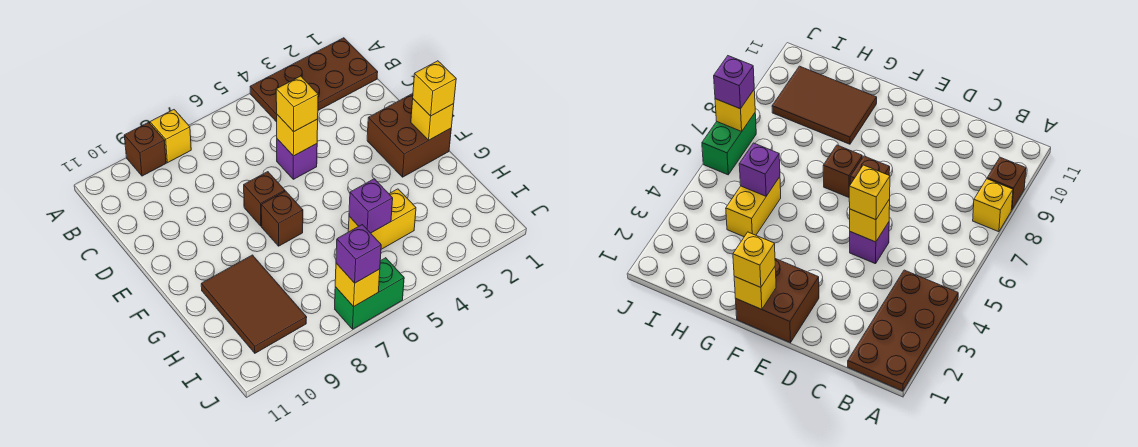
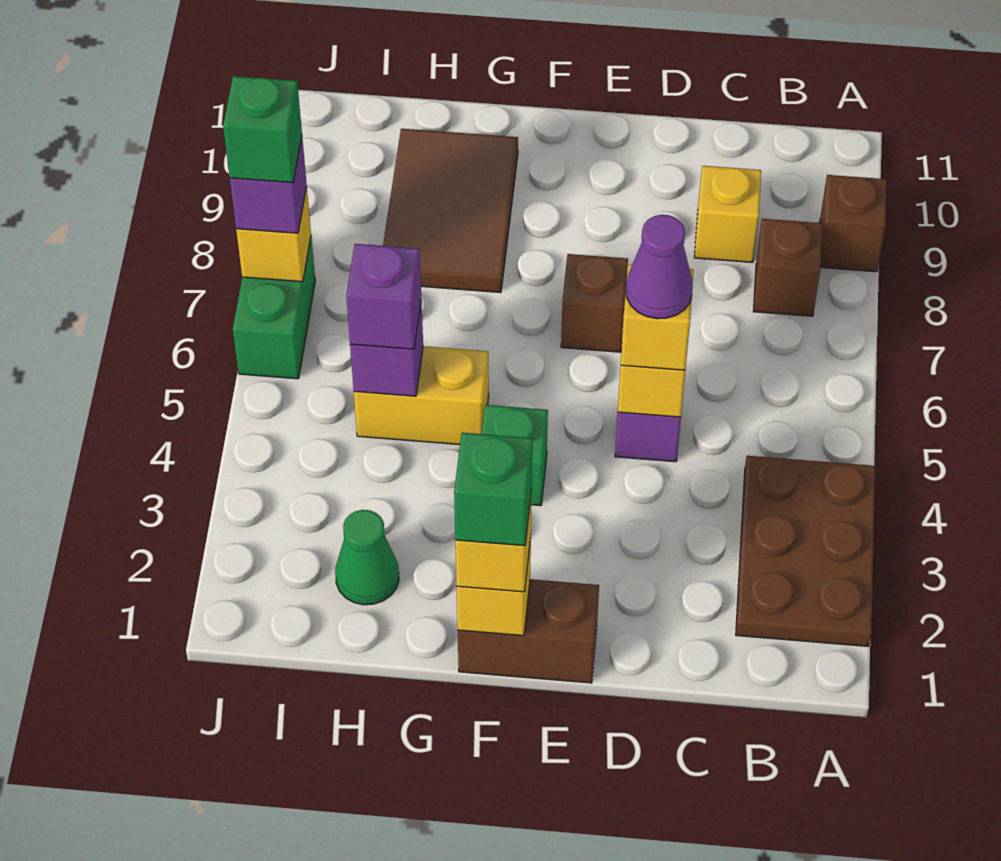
brown plate A1:B4 level 1 -> brown plate A2:B4 level 1
yellow brick A8 level 1 -> yellow brick C9 level 1
none -> purple cone D5 level 4
brown brick E1:F2 level 1 -> brown brick E1:F1 level 1
none -> green brick F1 level 4
none -> green brick F4 level 1
brown brick F7 level 1 -> brown brick B8 level 1
brown tile G9:I10 level 1 -> brown tile G8:H10 level 1
none -> green cone H2 level 1
yellow brick H4:H5 level 1 -> yellow brick G5:H5 level 1
none -> purple brick H5 level 3
none -> green brick J7 level 4

